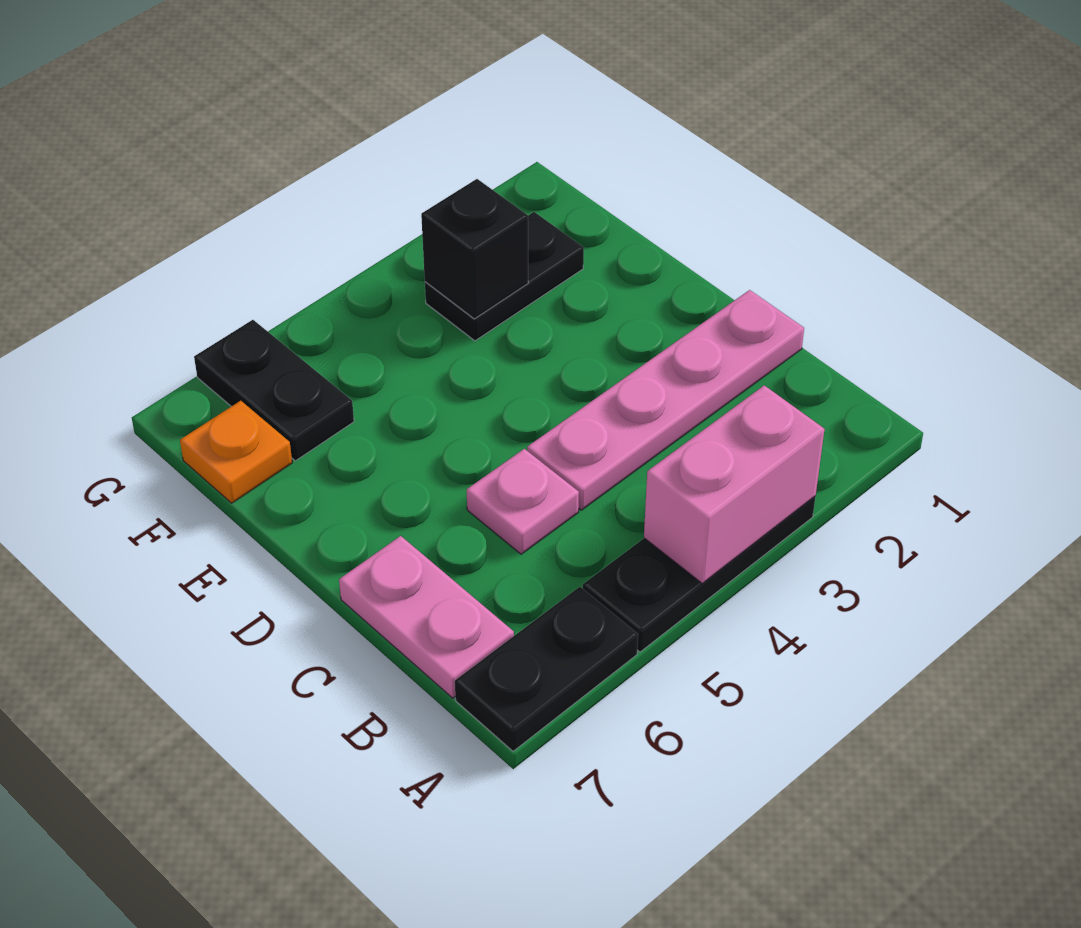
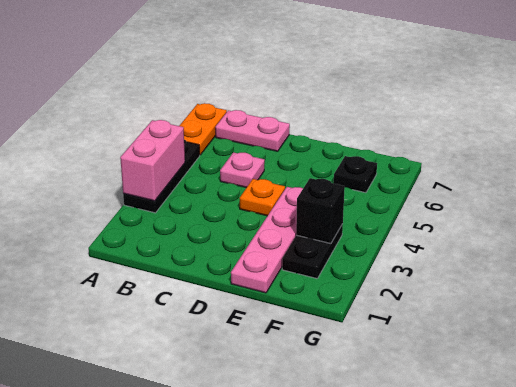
black plate A6:A7 level 1 -> orange plate A6:A7 level 1
pink plate C1:C4 level 1 -> pink plate E1:E4 level 1
black plate F6:G6 level 1 -> black plate F6 level 1
orange plate F7 level 1 -> orange plate D4 level 1

